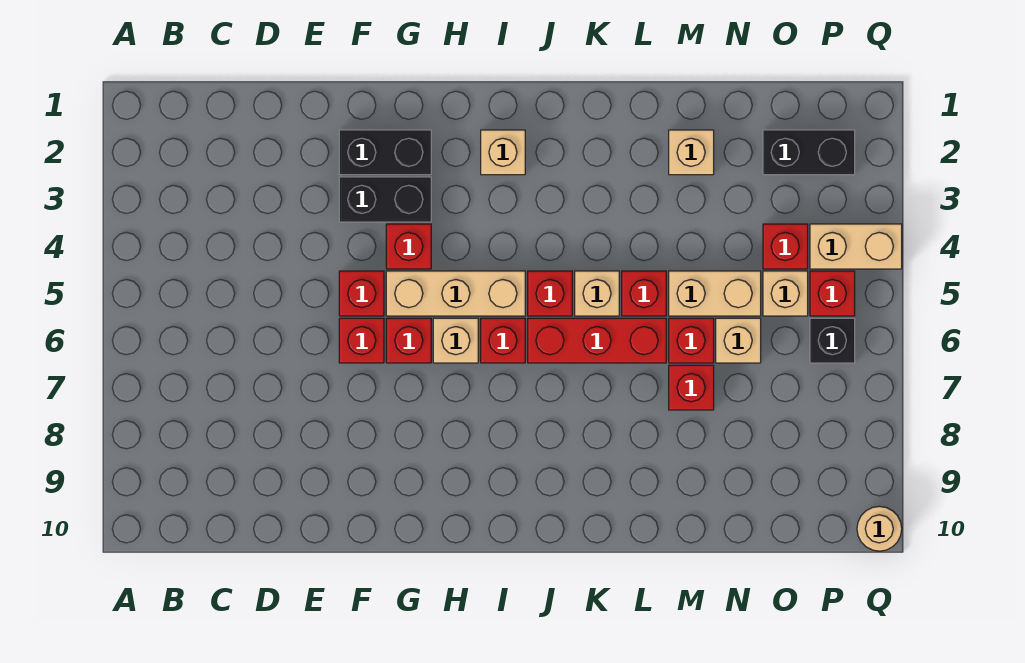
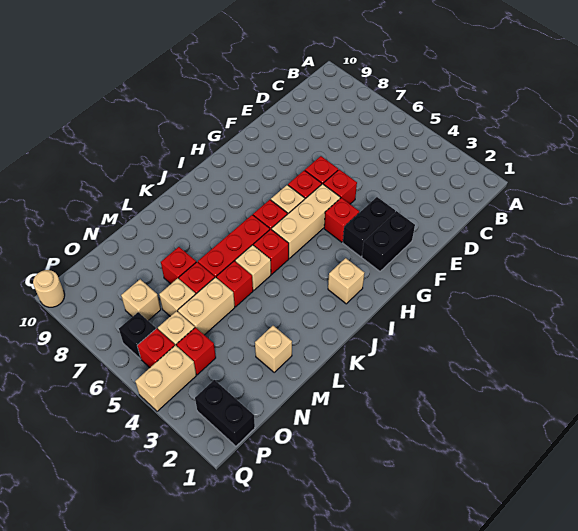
black brick O2:P2 level 1 -> black brick P1:P2 level 1
none -> tan brick O7 level 1

